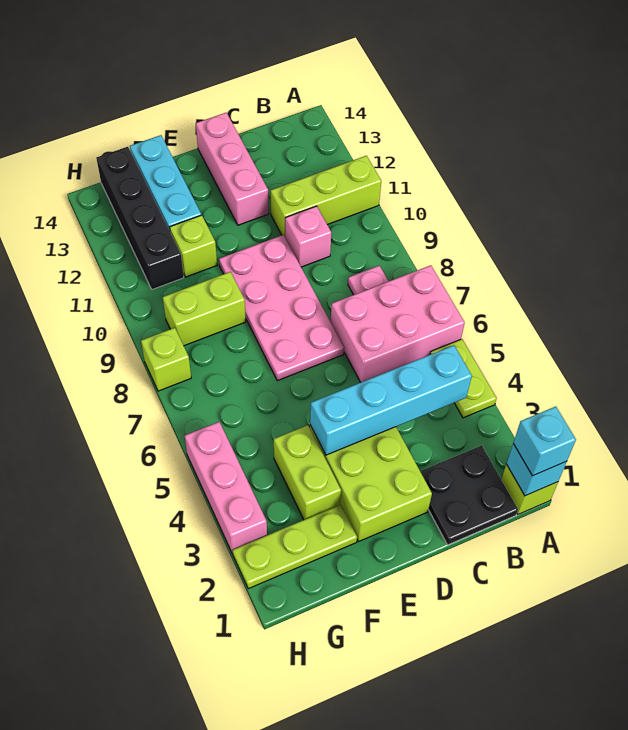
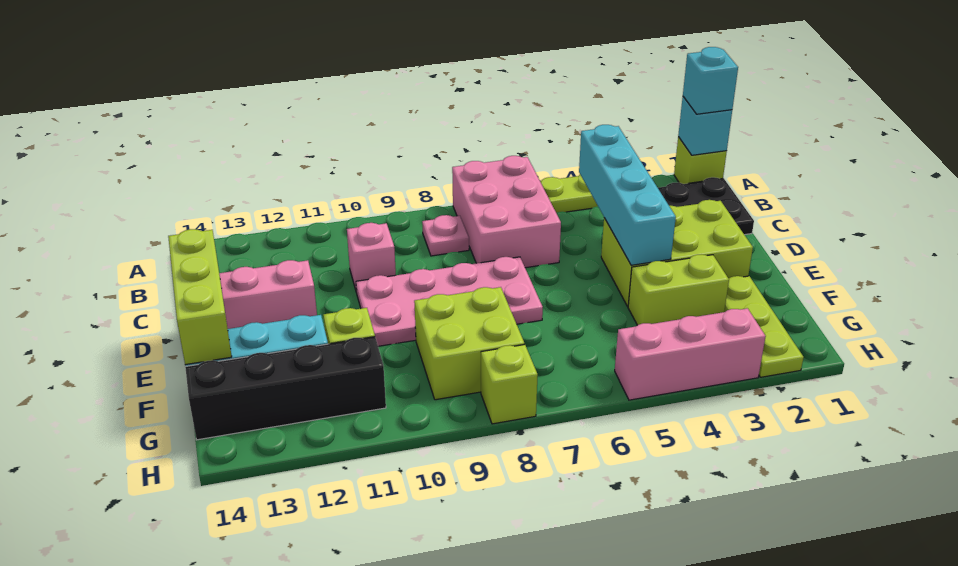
lime brick A11:C11 level 1 -> lime brick D14:F14 level 2
lime brick F9:G9 level 1 -> lime brick F8:G9 level 1

